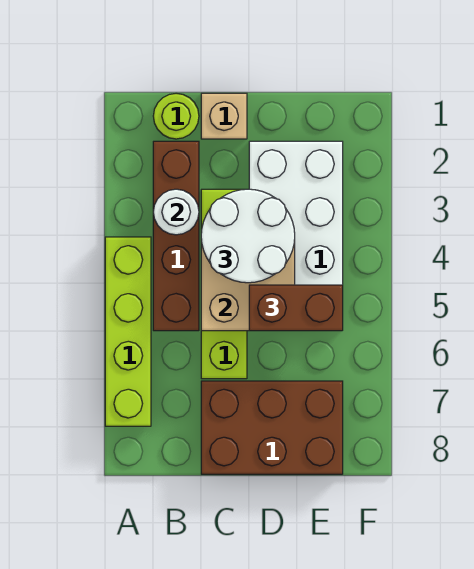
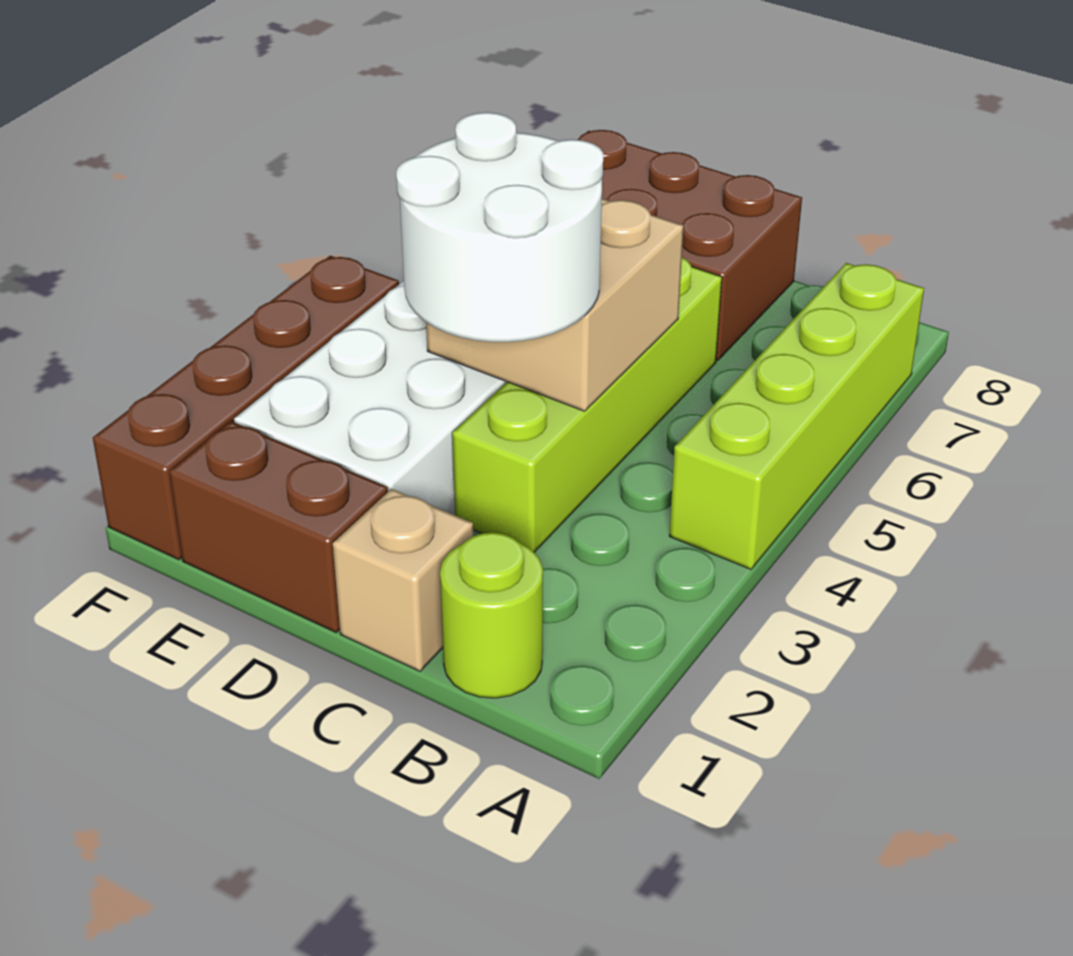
brown brick B2:B5 level 1 -> brown brick F1:F4 level 1
white round brick B3 level 2 -> none
brown brick D5:E5 level 3 -> brown brick D1:E1 level 1

